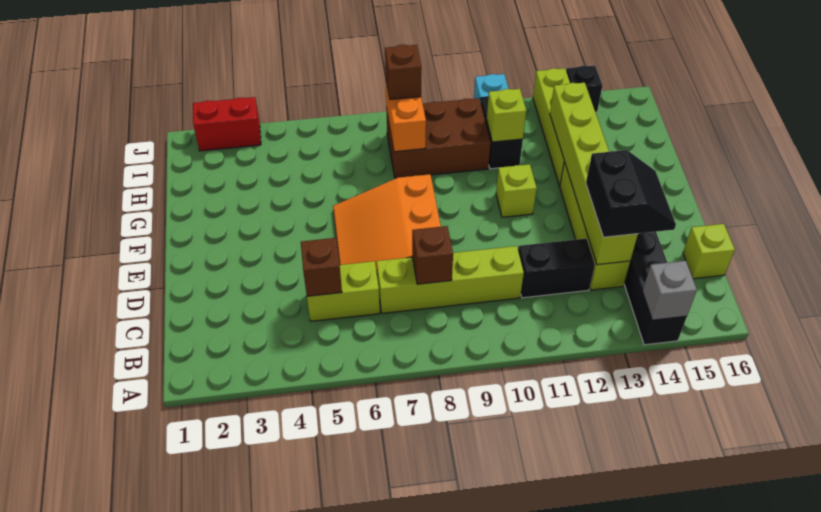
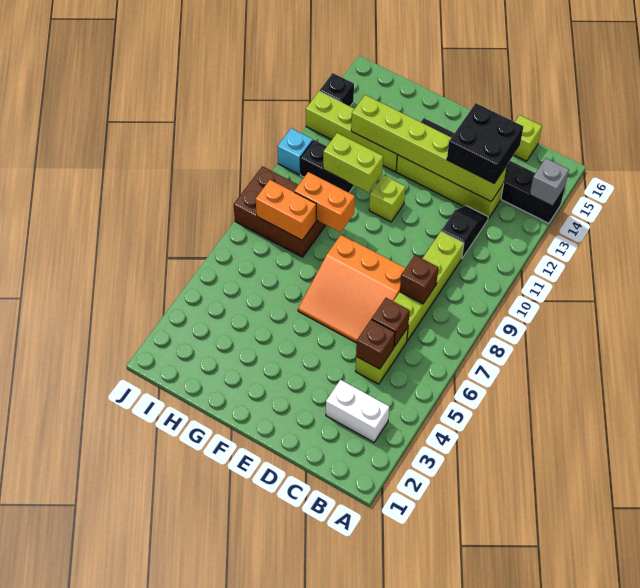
none -> white brick B3:C3 level 1
black brick C11:C12 level 1 -> black slope C11:C12 level 1 top 11
black slope C13:D14 level 3 top 13 -> black brick C13:D14 level 3
none -> orange brick G9:H9 level 2
brown brick H8:I10 level 1 -> brown brick H8:J9 level 1
lime brick H11 level 2 -> lime brick G11:H11 level 2
brown brick I8 level 3 -> brown brick C6 level 2
red brick J2:J3 level 1 -> none

